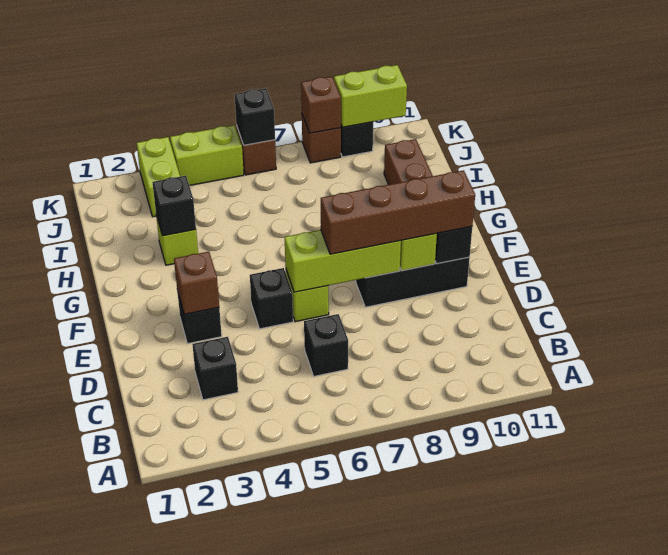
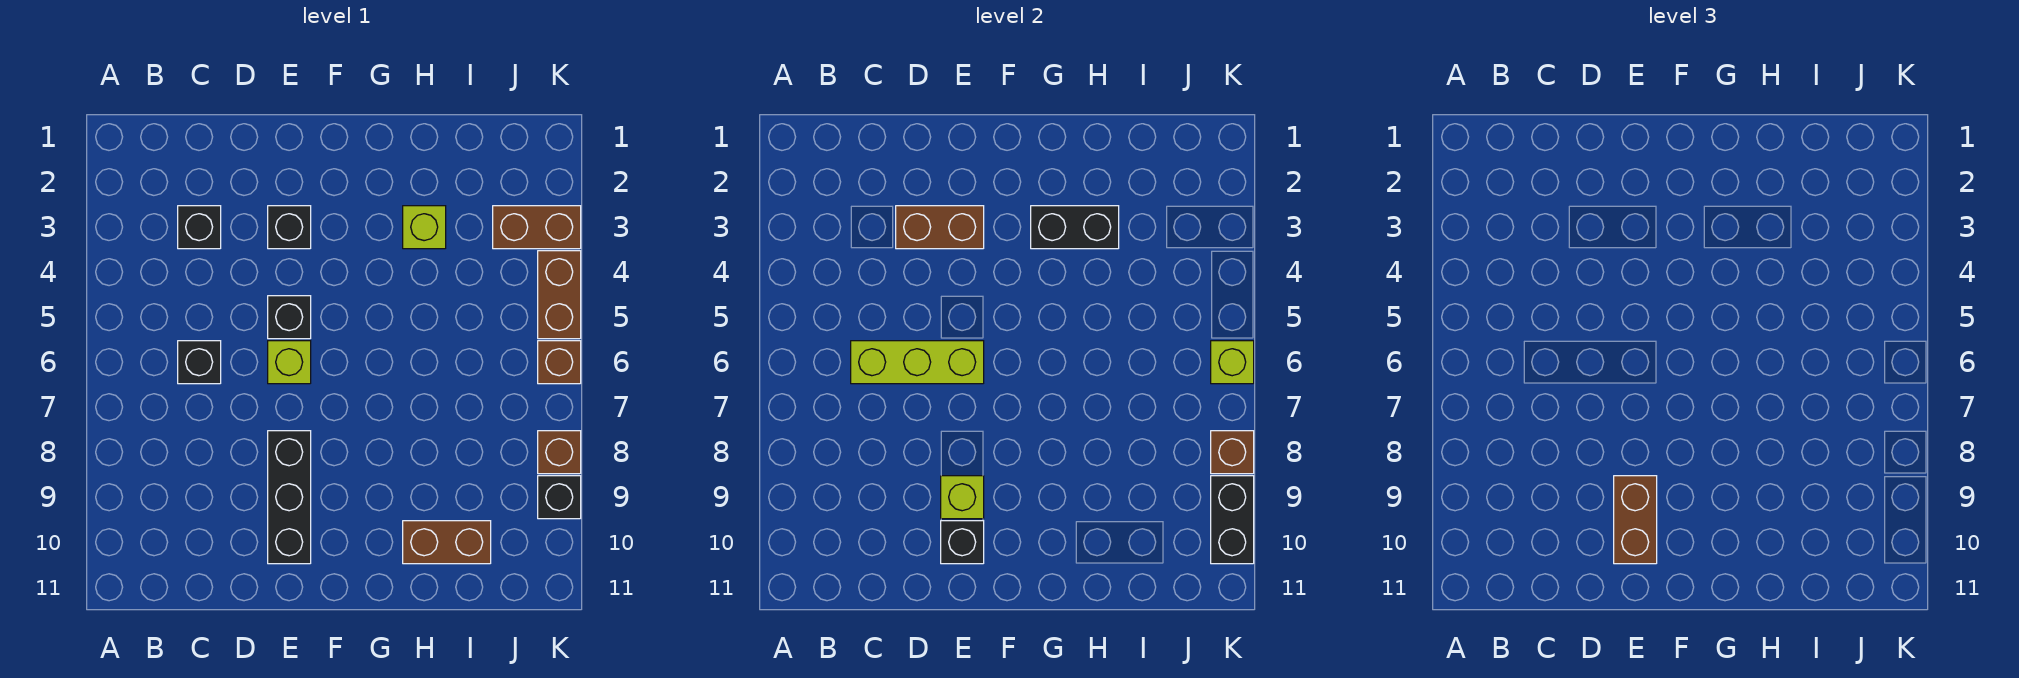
brown brick E3 level 2 -> brown brick D3:E3 level 2
lime brick E6:E8 level 2 -> lime brick C6:E6 level 2
brown brick E7:E10 level 3 -> brown brick E9:E10 level 3
black brick H3 level 2 -> black brick G3:H3 level 2
lime brick J3:K3 level 1 -> brown brick J3:K3 level 1
lime brick K4:K5 level 1 -> brown brick K4:K5 level 1
black brick K6 level 2 -> lime brick K6 level 2
lime brick K9:K10 level 2 -> black brick K9:K10 level 2

